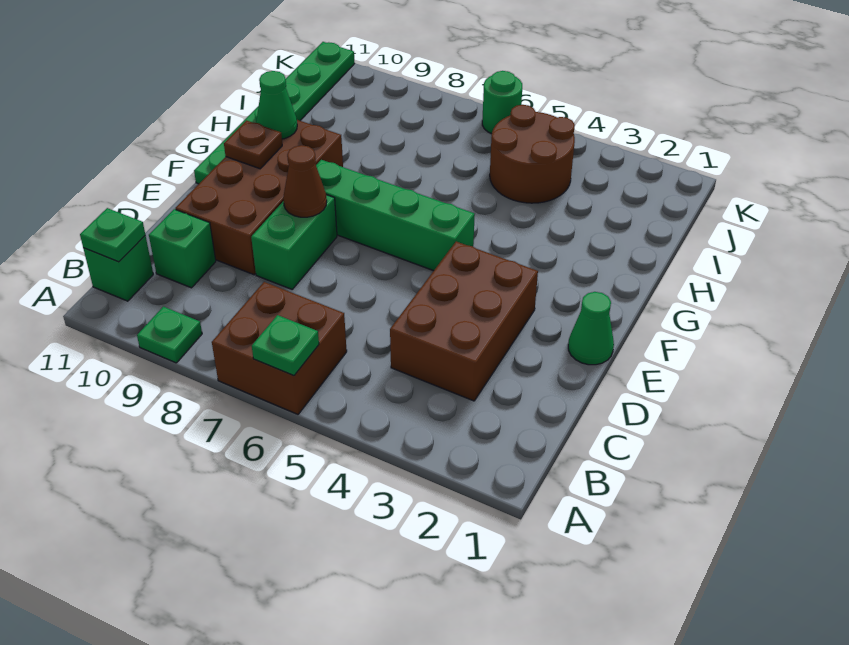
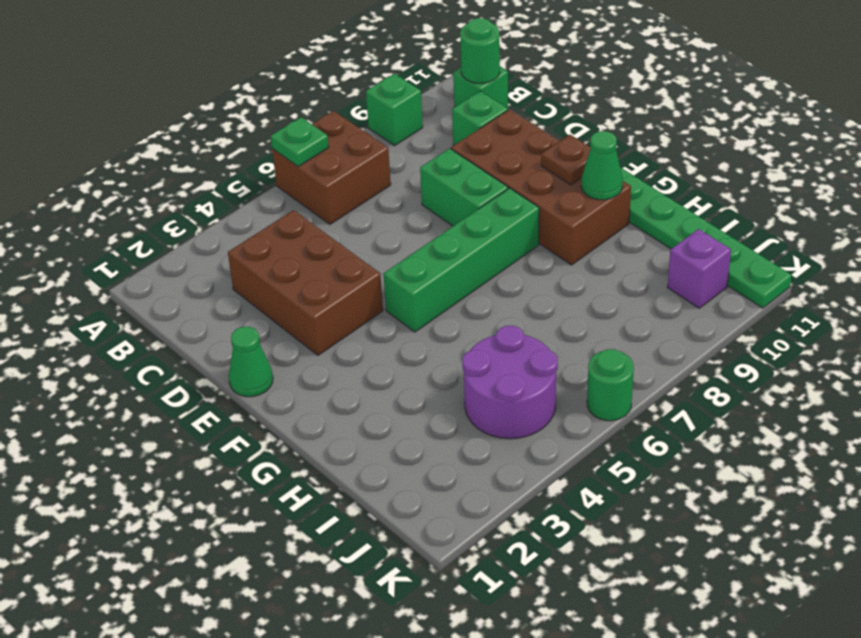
green plate A9 level 1 -> green brick A9 level 1
green plate B11 level 2 -> green round brick B11 level 2
brown cone E8 level 2 -> none
brown round brick I4:J5 level 1 -> purple round brick I4:J5 level 1
none -> purple brick J10 level 1

